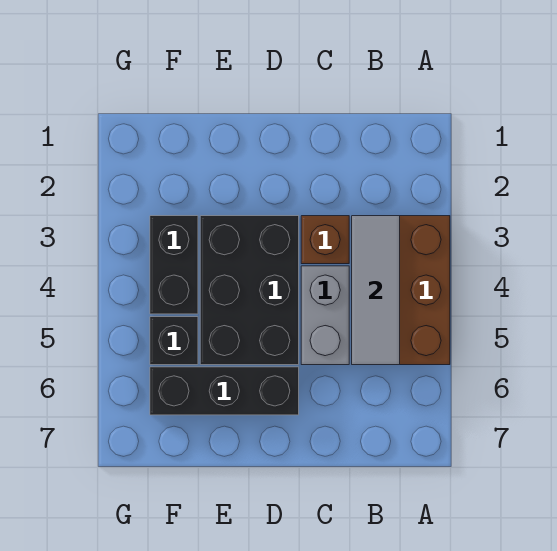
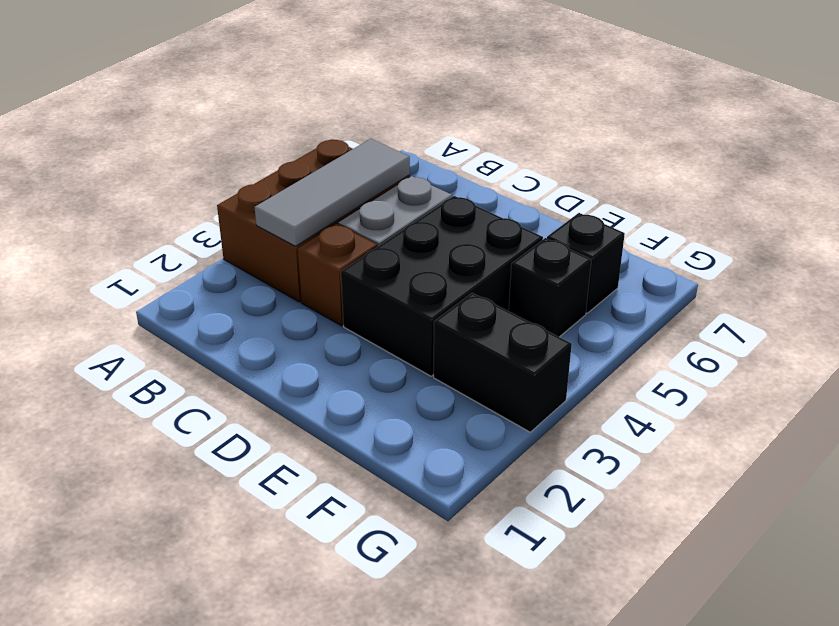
black brick D6:F6 level 1 -> black brick F6 level 1
black brick F3:F4 level 1 -> black brick F3:G3 level 1

